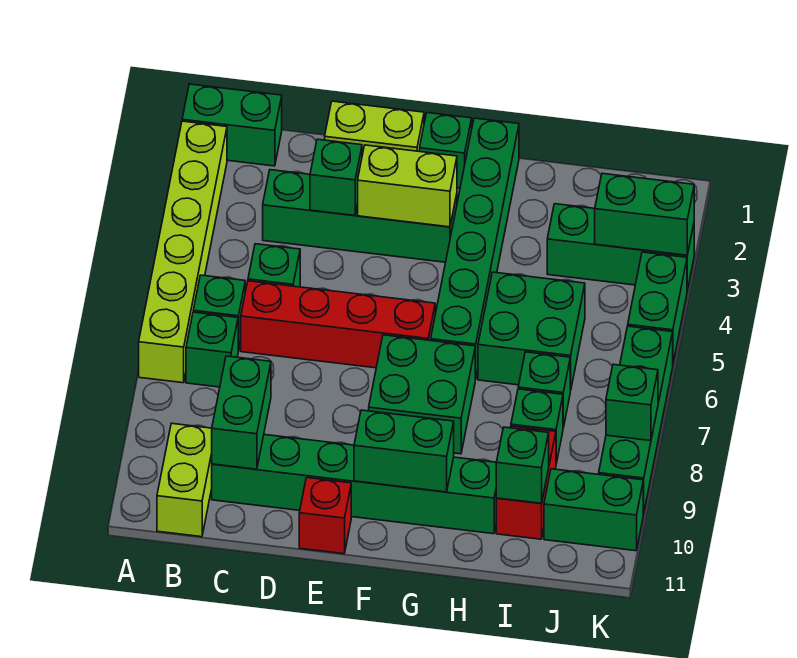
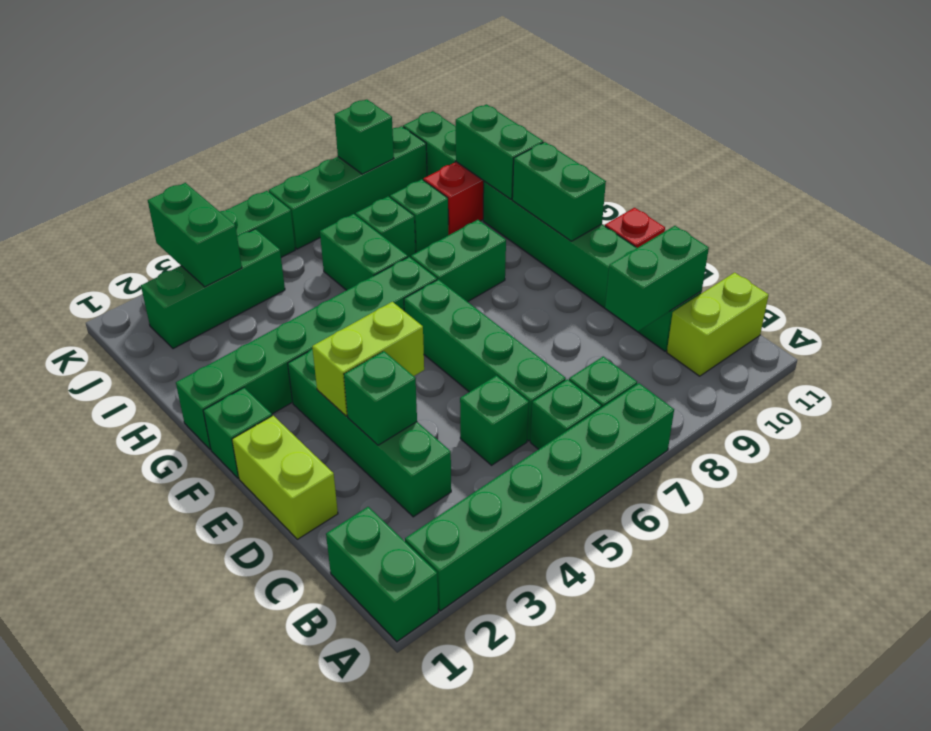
lime brick A2:A7 level 1 -> green brick A2:A7 level 1
red brick C6:F6 level 1 -> green brick C6:F6 level 1
lime brick E3:F3 level 2 -> lime brick E3:E4 level 2
green brick F7:G8 level 1 -> green brick G7:G8 level 1
green brick H5:I6 level 1 -> green brick H6:I6 level 1
green brick I3:K3 level 1 -> green brick J2:J4 level 1
green brick I10 level 2 -> green brick H10:I10 level 2

